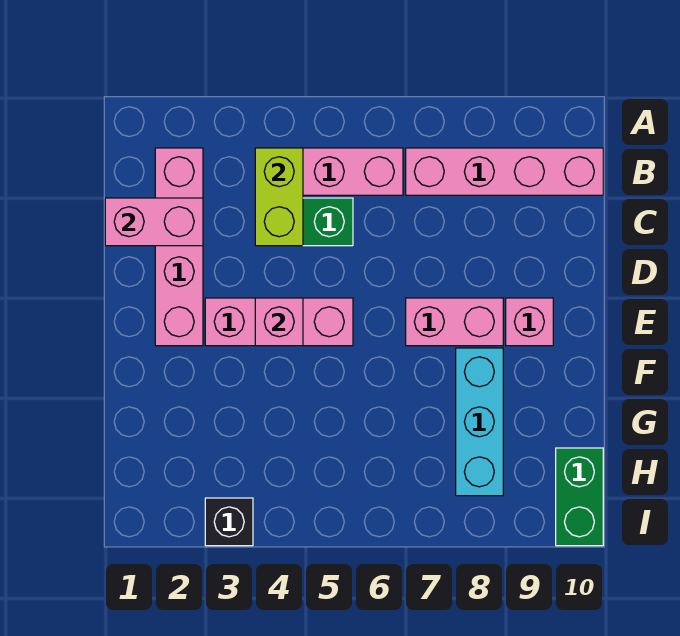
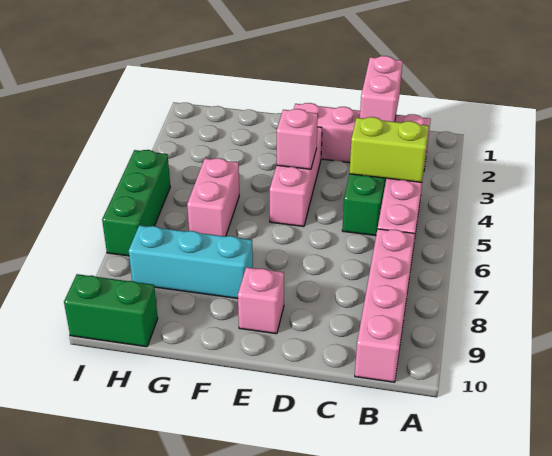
pink brick E7:E8 level 1 -> pink brick G5:G6 level 1
black brick I3 level 1 -> none
none -> green brick I5:I7 level 1

